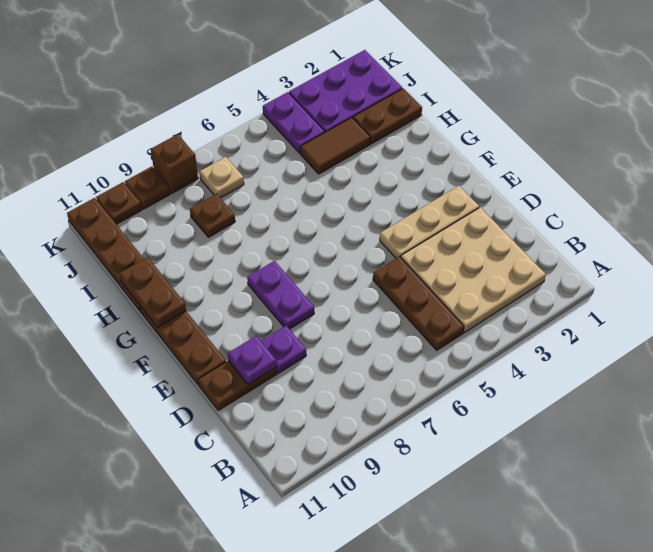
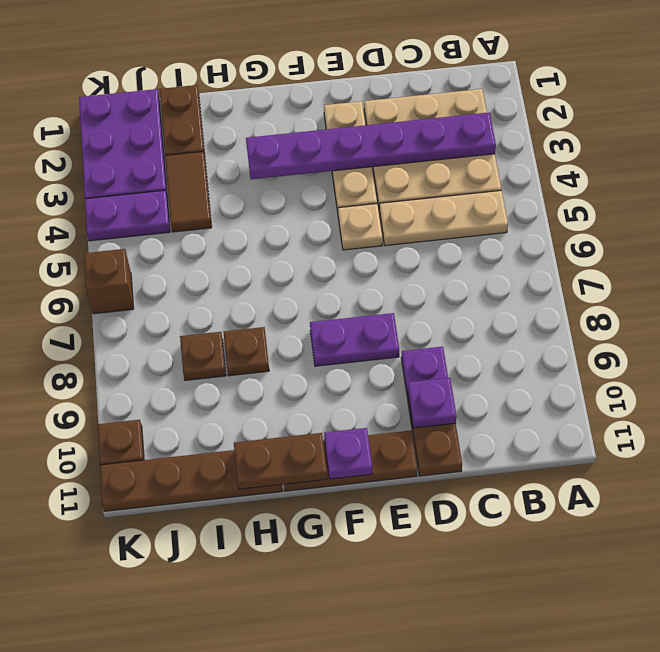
none -> purple plate B3:G3 level 2
brown plate B5:D5 level 1 -> tan plate B5:D5 level 1
none -> purple plate F11 level 2
tan plate J7 level 1 -> tan plate E5 level 1
brown brick K8 level 1 -> brown brick K6 level 1
brown plate K9 level 1 -> brown plate H8 level 1

